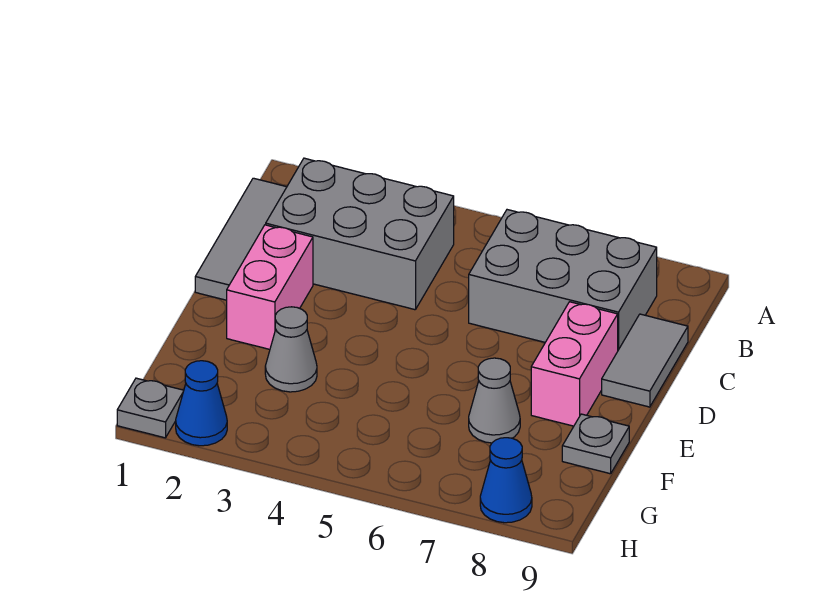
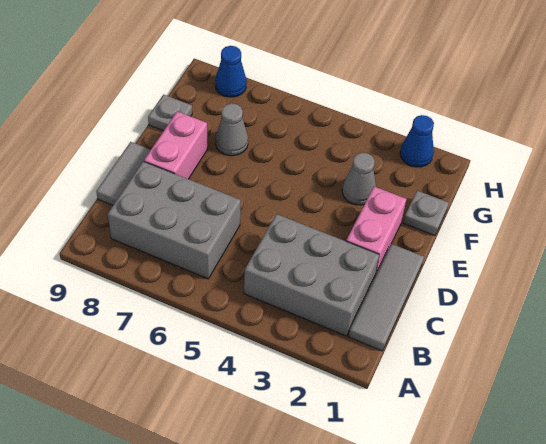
grey plate H1 level 1 -> grey plate F1 level 1

